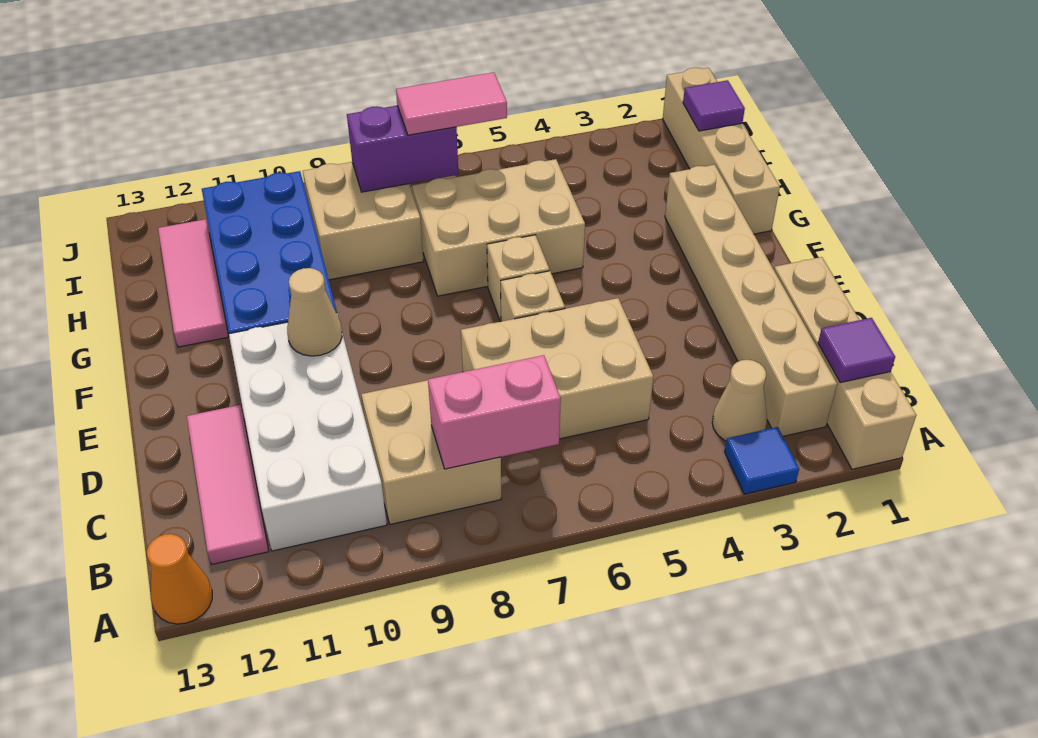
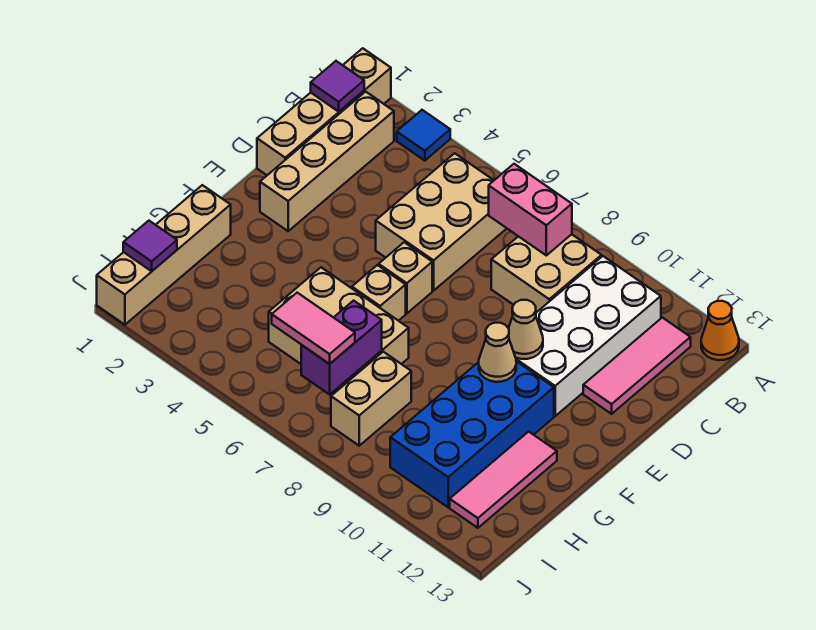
tan brick B2:G2 level 1 -> tan brick B2:E2 level 1
tan cone B3 level 1 -> tan cone F10 level 2
tan brick C5:D7 level 1 -> tan brick B5:D6 level 1
tan brick H8:I9 level 1 -> tan brick H8:I8 level 1
purple brick I7:I8 level 2 -> purple brick H7:I7 level 2

